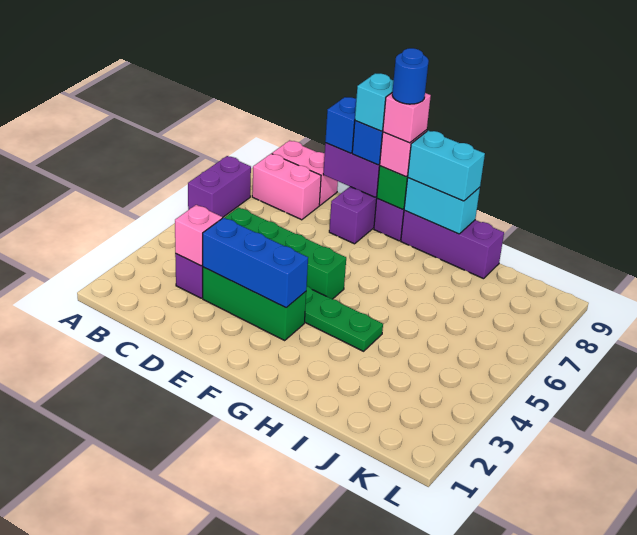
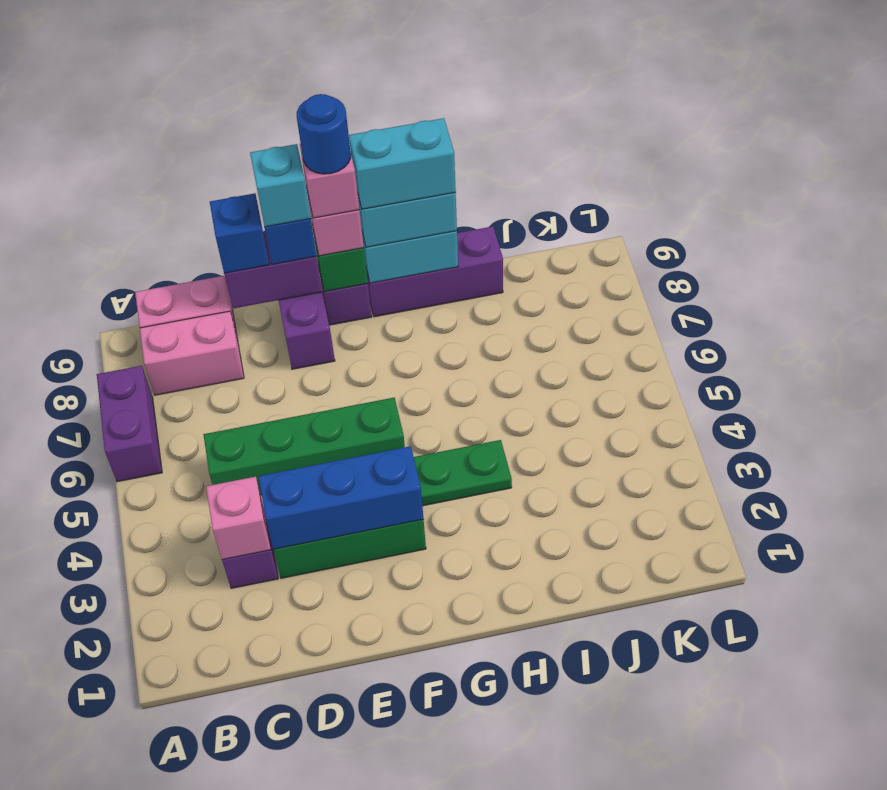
none -> cyan brick G9:H9 level 4

